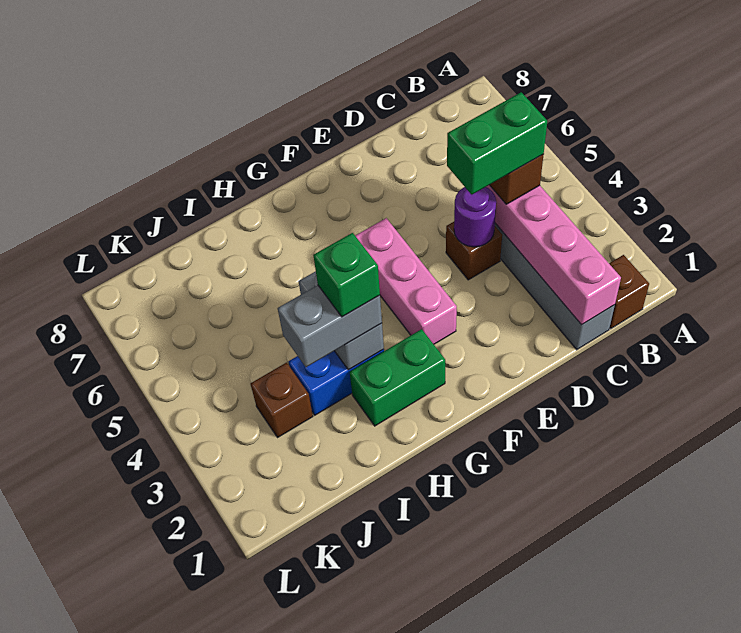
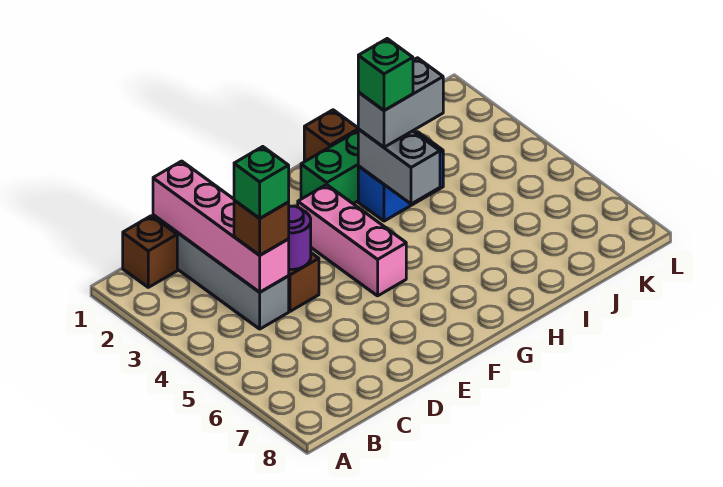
green brick C4:D4 level 4 -> green brick C4 level 4
brown brick J3 level 1 -> brown brick H1 level 1

